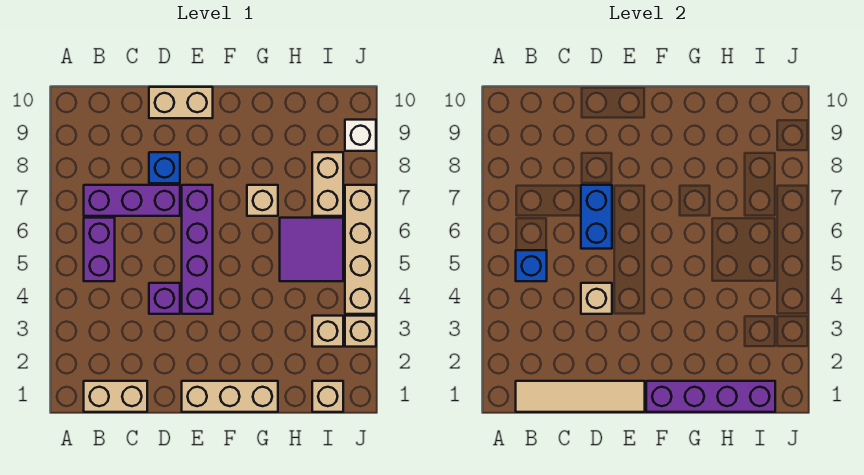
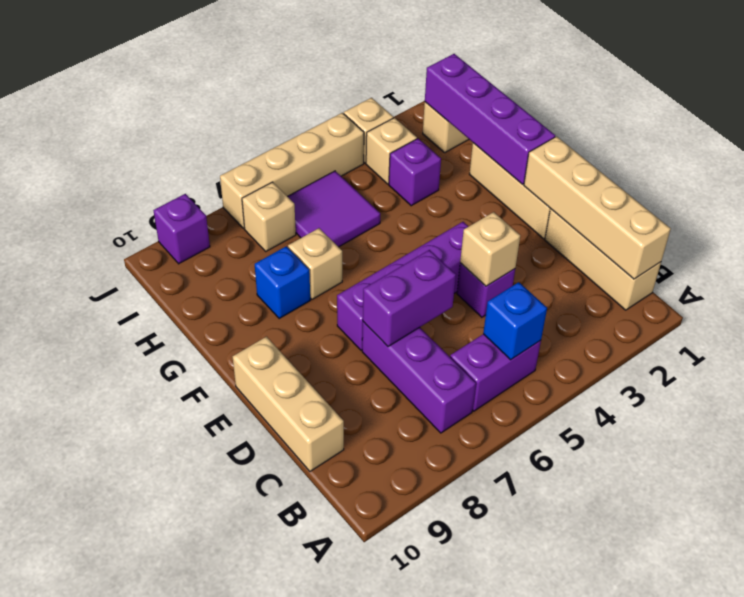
tan brick B1:C1 level 1 -> tan brick B1:D1 level 1
tan tile B1:E1 level 2 -> tan brick B1:E1 level 2
blue brick D6:D7 level 2 -> purple brick D6:D7 level 2
blue brick D8 level 1 -> blue brick G8 level 1
tan brick D10:E10 level 1 -> tan brick C10:E10 level 1
none -> purple brick H3 level 1
tan brick I7:I8 level 1 -> tan brick I7 level 1
white brick J9 level 1 -> purple brick J9 level 1

